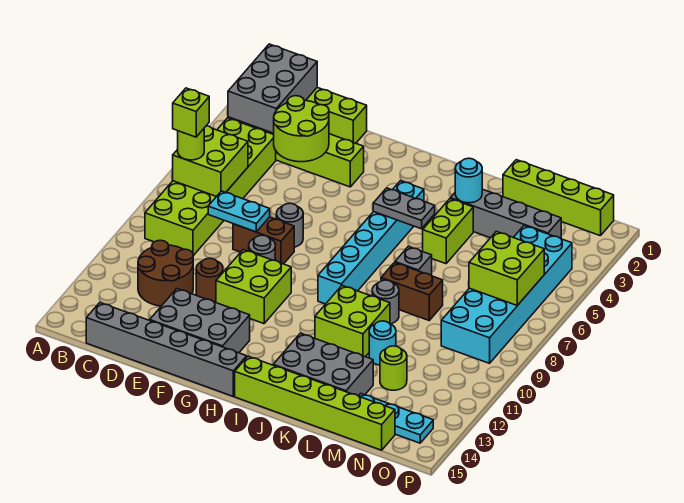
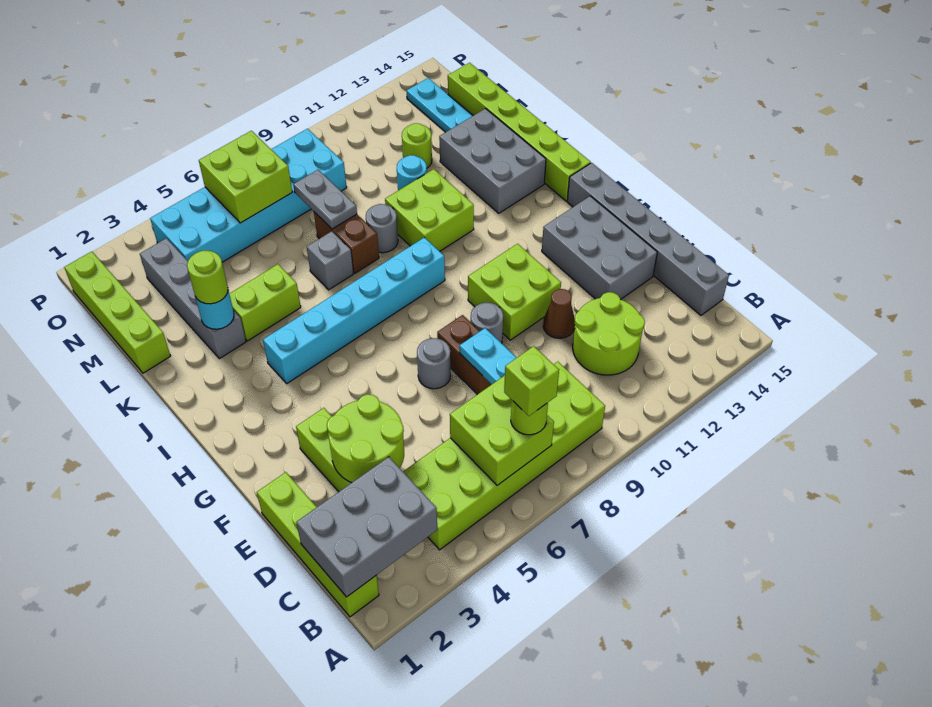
brown round brick C11:D12 level 1 -> lime round brick C11:D12 level 1
brown round brick E11 level 1 -> brown cone E11 level 1
grey plate I5:J5 level 2 -> grey plate L8:M8 level 2
none -> lime round brick K3 level 3

